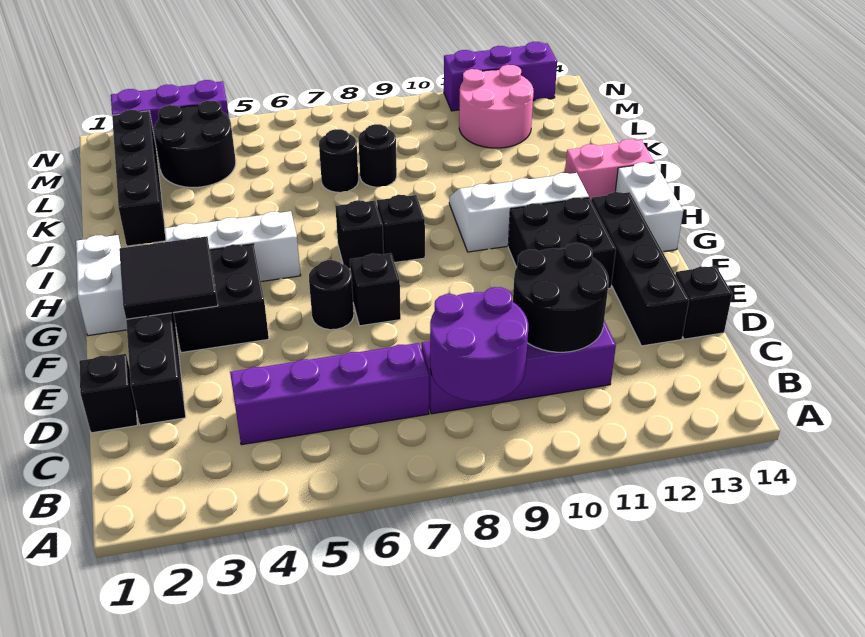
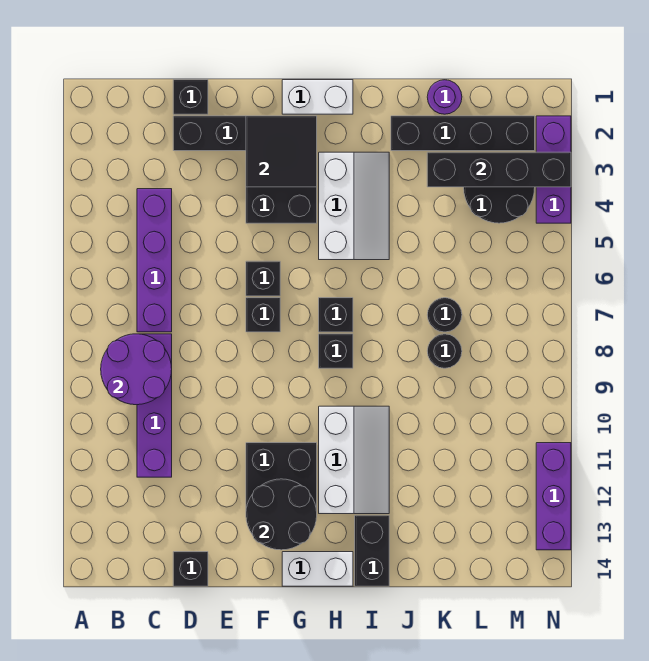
black round brick C10:D11 level 2 -> black round brick F12:G13 level 2
black brick D13:G13 level 1 -> black brick K3:N3 level 2
black round brick F6 level 1 -> black brick F6 level 1
pink brick I13:I14 level 1 -> black brick I13:I14 level 1
none -> purple round brick K1 level 1
pink round brick L11:M12 level 1 -> none

